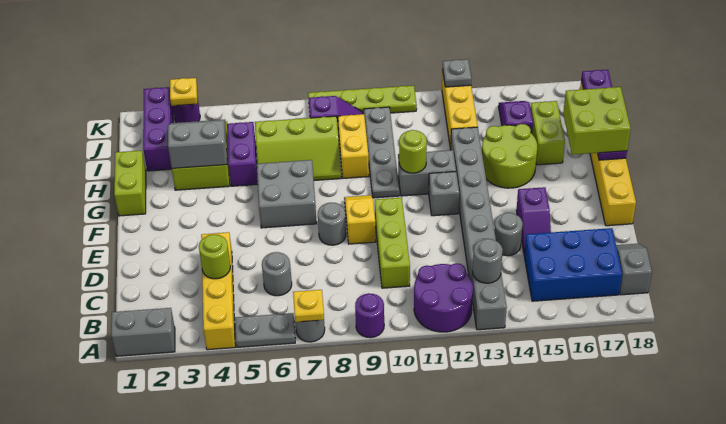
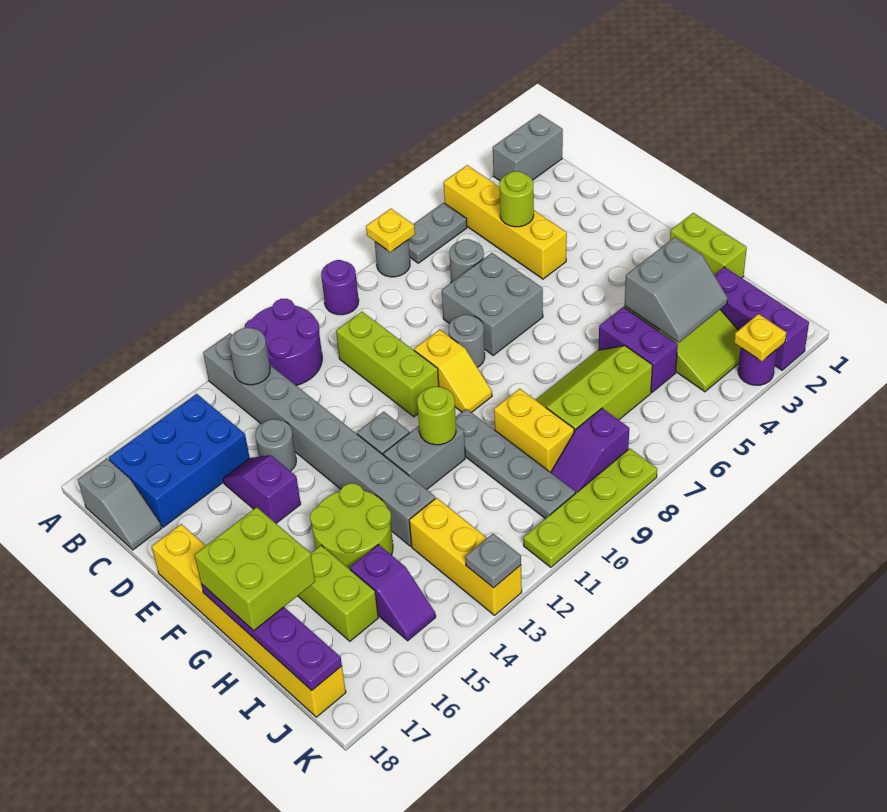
grey brick F6:G7 level 1 -> grey brick D6:E7 level 1

